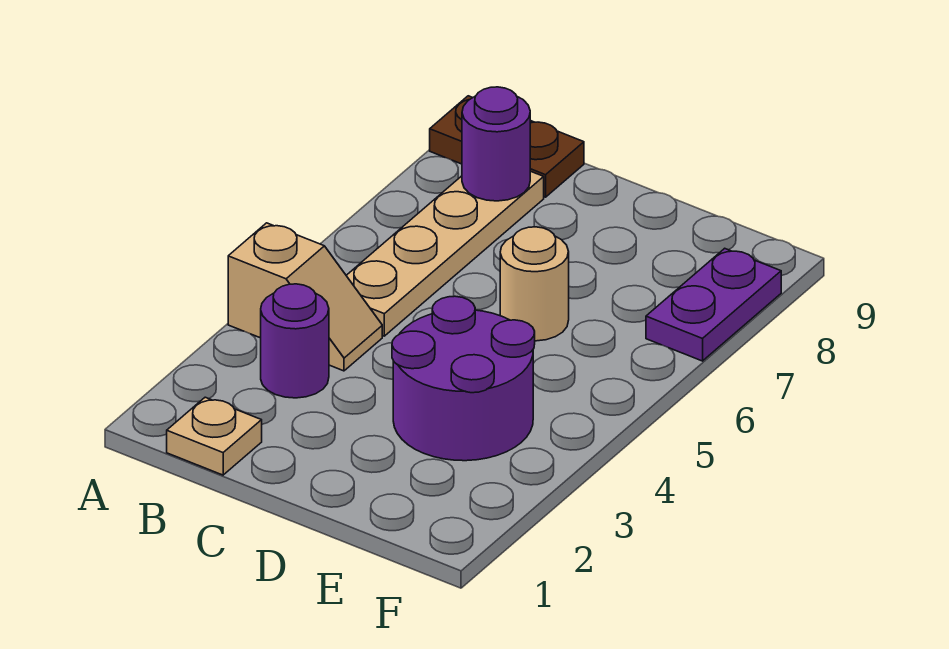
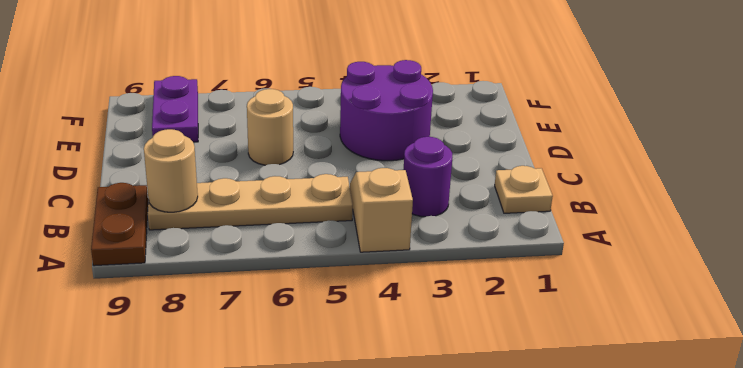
purple round brick B8 level 2 -> tan round brick B8 level 2
purple plate F7:F8 level 1 -> purple plate E8:F8 level 1

